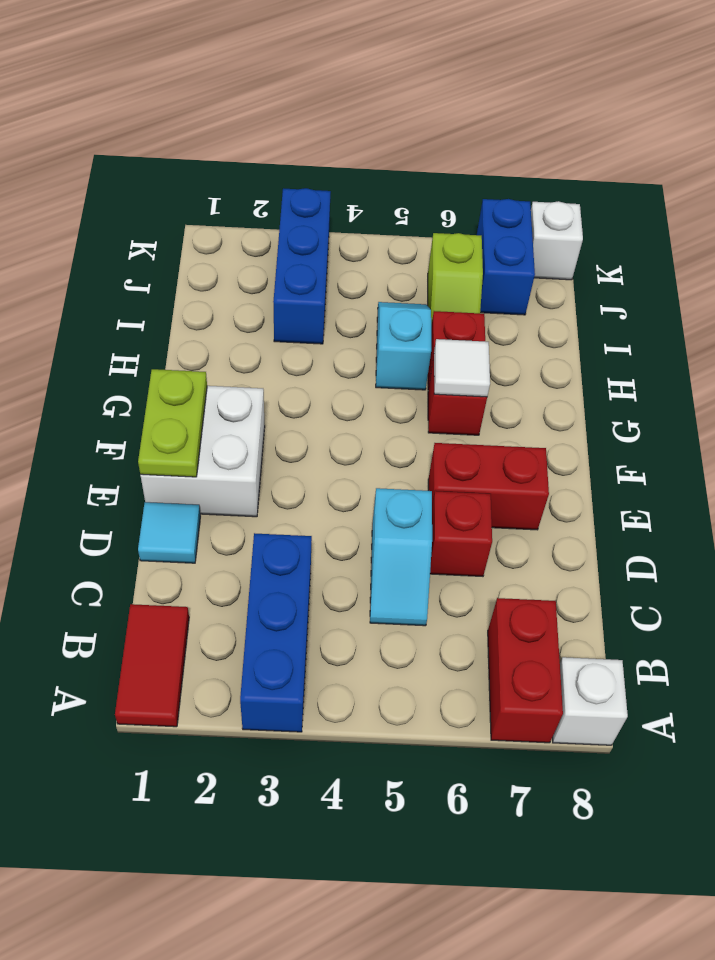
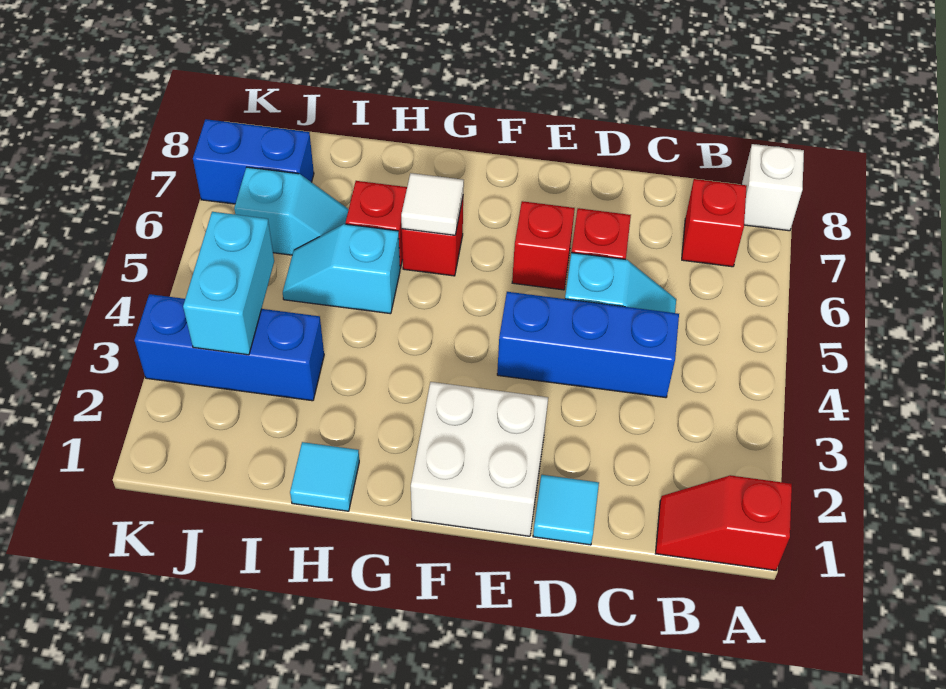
red tile A1:B1 level 1 -> red slope A1:B1 level 1 top A
blue brick A3:C3 level 1 -> blue brick C4:E4 level 1
red brick A7:B7 level 1 -> red brick B7 level 1
lime plate E1:F1 level 2 -> none
red brick E6:E7 level 1 -> red brick E6 level 1
none -> cyan tile H1 level 1
lime slope I6:J6 level 1 top J -> cyan slope I6:J6 level 1 top J
none -> cyan brick J3:J4 level 2
white brick K8 level 1 -> none

